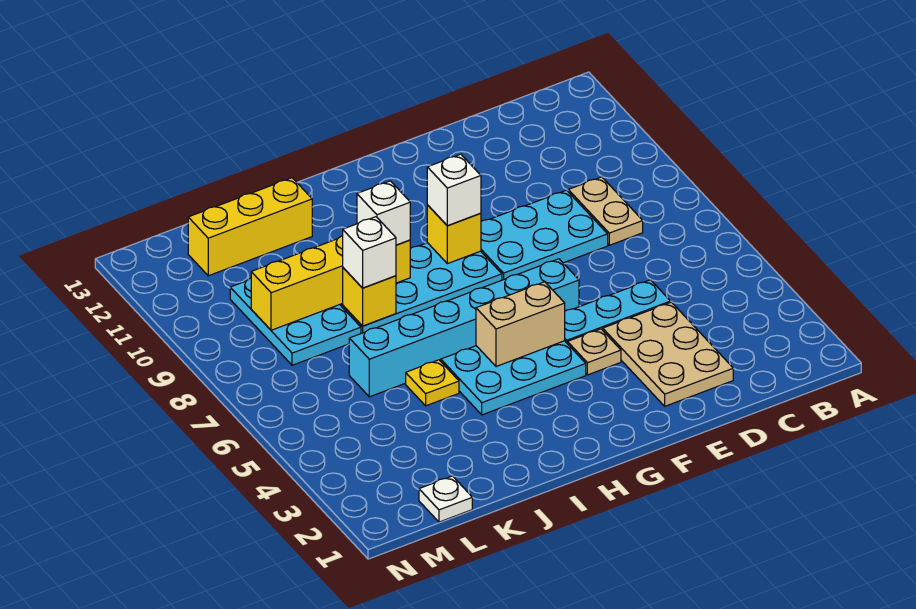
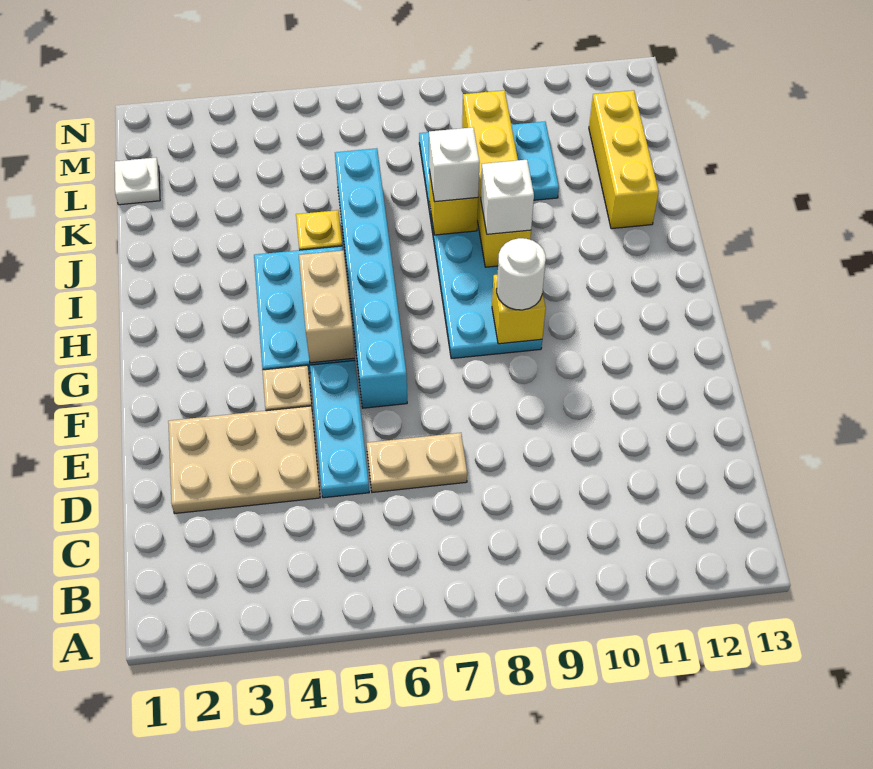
tan plate C8:C9 level 1 -> tan plate D6:D7 level 1
cyan plate D8:F9 level 1 -> none
white brick G9 level 3 -> white round brick G9 level 3

